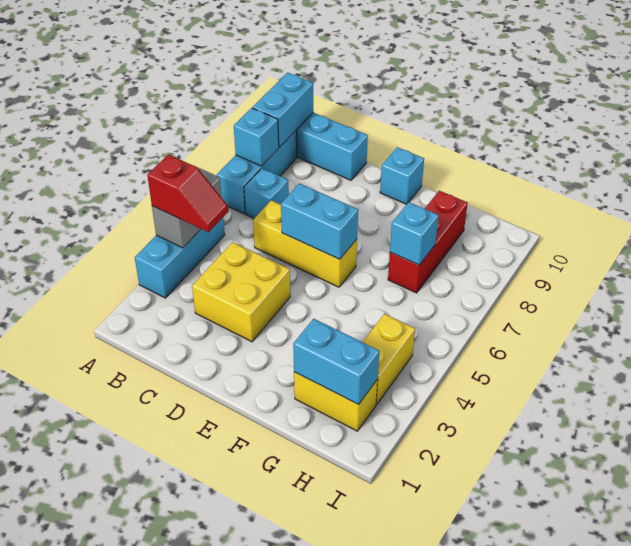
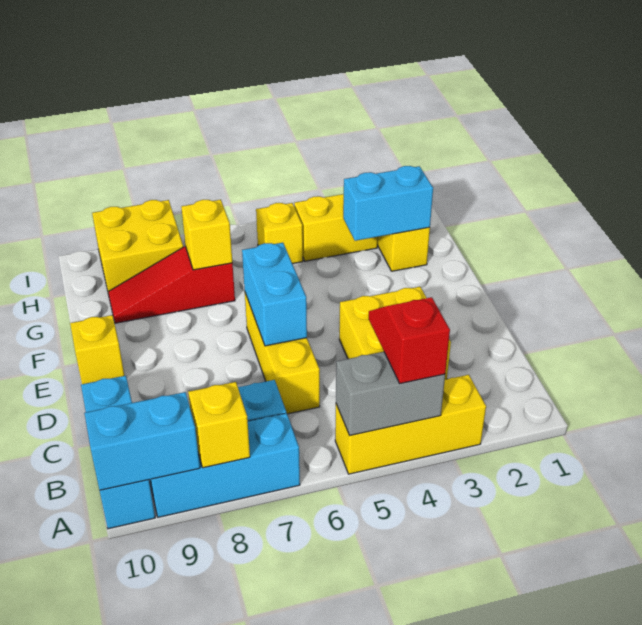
cyan brick A3:A5 level 1 -> yellow brick A3:A5 level 1
cyan brick A8 level 2 -> yellow brick A8 level 2
cyan brick E10 level 1 -> yellow brick E10 level 1
cyan brick G2:H2 level 2 -> cyan brick G2:G3 level 2
red brick G7:G9 level 1 -> red slope G7:G9 level 1 top 7
cyan brick G7 level 2 -> yellow brick G7 level 2
none -> yellow brick H5 level 1
none -> yellow brick H8:I9 level 1

